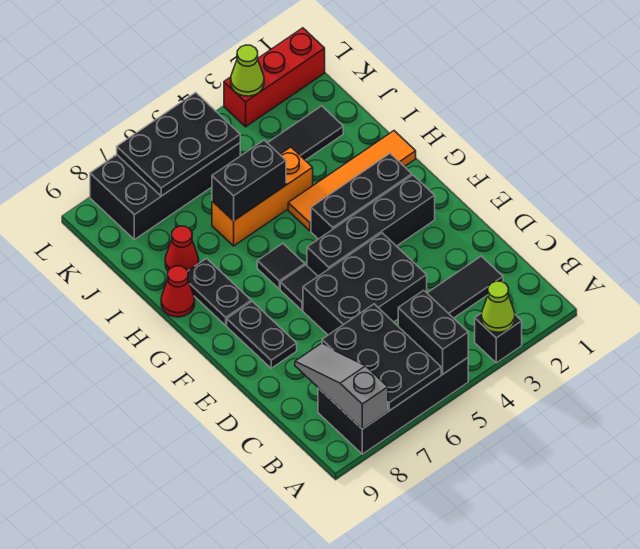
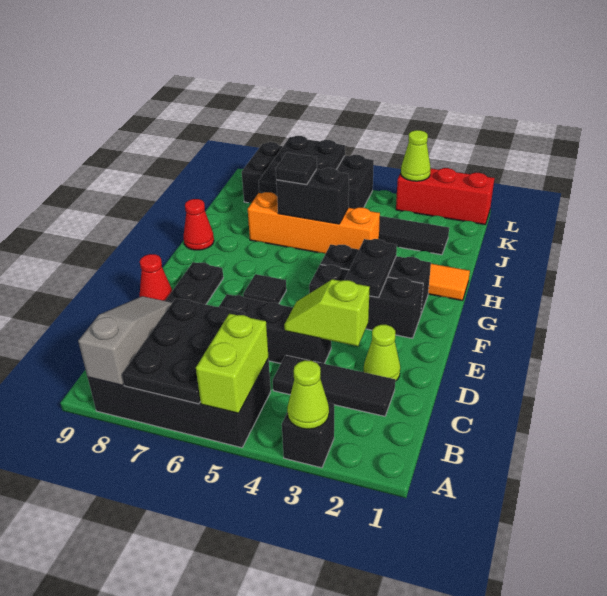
black brick A5:B5 level 2 -> lime brick A5:B5 level 2
none -> lime cone D2 level 1
none -> lime slope D3:D4 level 2 top 3
black brick D4:E6 level 1 -> black brick D4:D6 level 1
black brick F2:F5 level 1 -> black brick F2:F4 level 1
black tile G6 level 1 -> black tile I6 level 3
black plate G8:H8 level 1 -> black plate F3:G3 level 2
orange brick I4:I6 level 1 -> orange brick I4:I7 level 1
red cone I8 level 1 -> red cone E9 level 1
black plate K5:L7 level 2 -> black plate J6:L7 level 2

